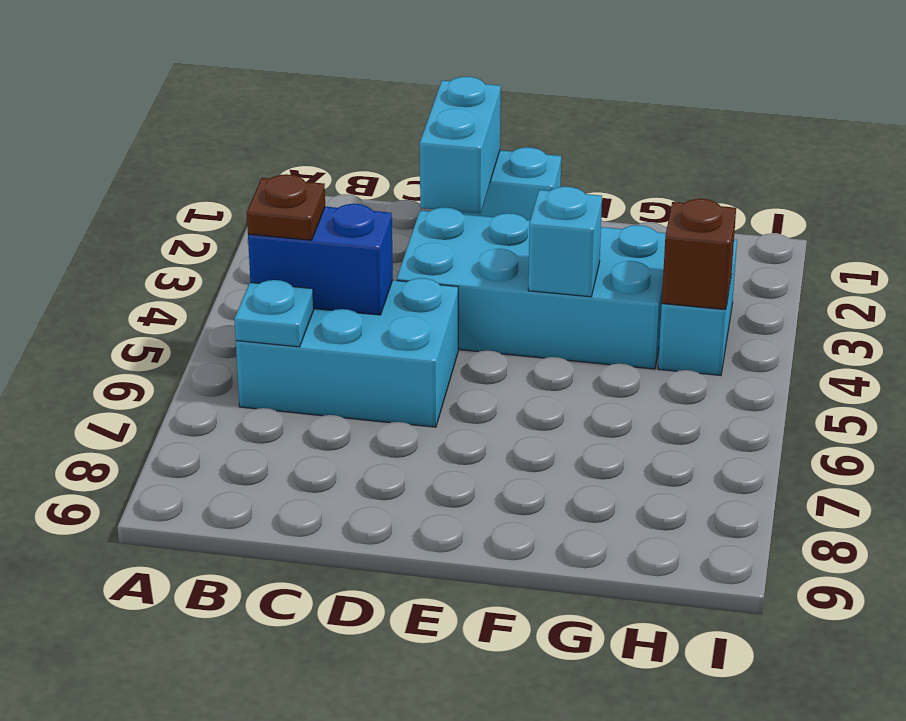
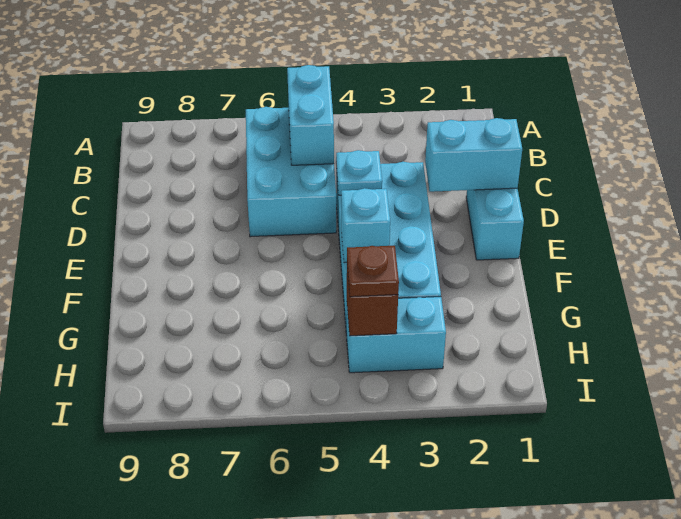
blue brick B5:C5 level 2 -> cyan brick B5:C5 level 2
brown plate B5 level 3 -> brown plate H4 level 3
cyan plate B6 level 2 -> cyan plate D4 level 2

